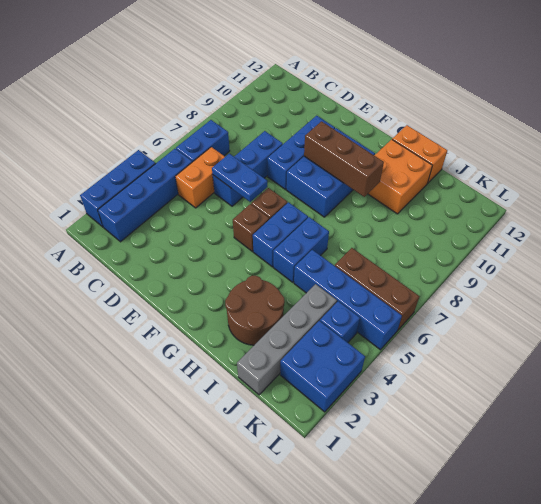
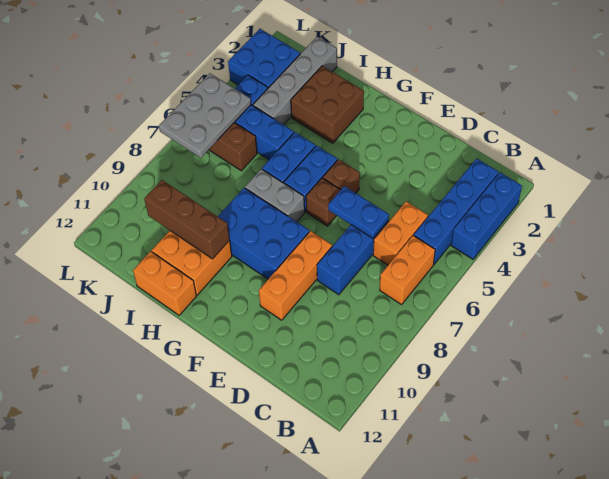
blue brick B6:B7 level 1 -> orange brick B6:B7 level 1
blue brick E8:E10 level 1 -> orange brick E8:E10 level 1
blue brick F8:G10 level 1 -> blue brick F8:H9 level 1
brown brick F9:H9 level 2 -> brown brick H10:J10 level 2
none -> grey brick G7:H7 level 1
brown round brick H2:I3 level 1 -> brown brick H2:I3 level 1
none -> grey plate K5:L7 level 2

